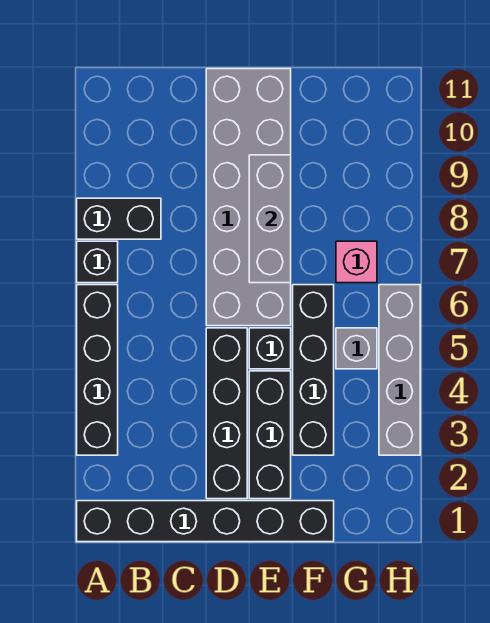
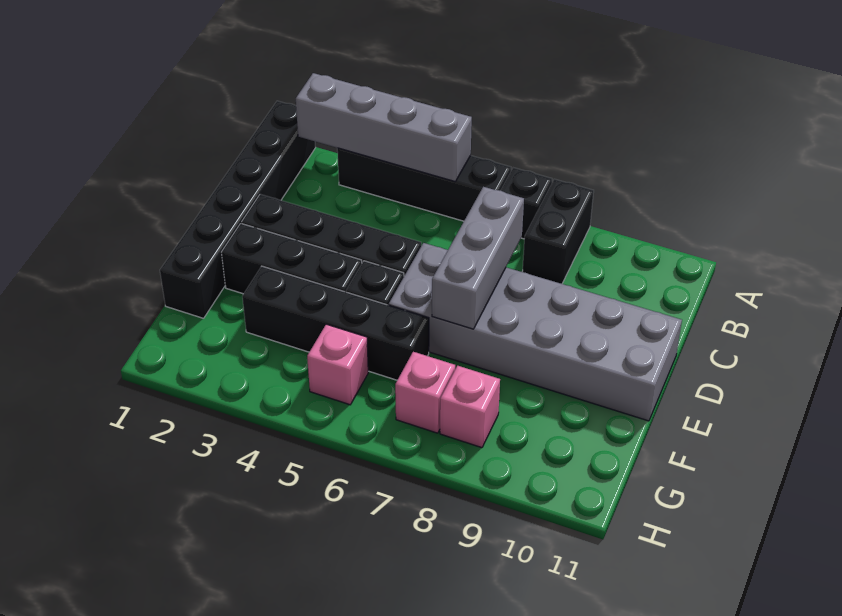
grey brick E7:E9 level 2 -> grey brick C7:E7 level 2
grey brick G5 level 1 -> pink brick G5 level 1
none -> pink brick G8 level 1
grey brick H3:H6 level 1 -> grey brick A2:A5 level 2

